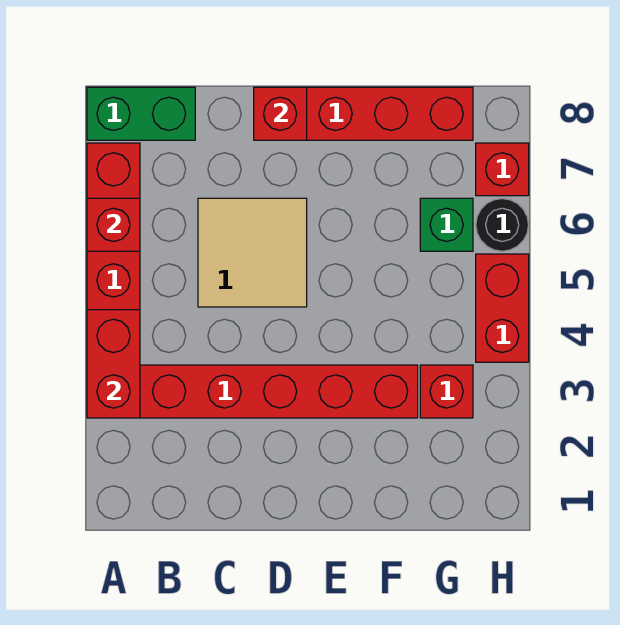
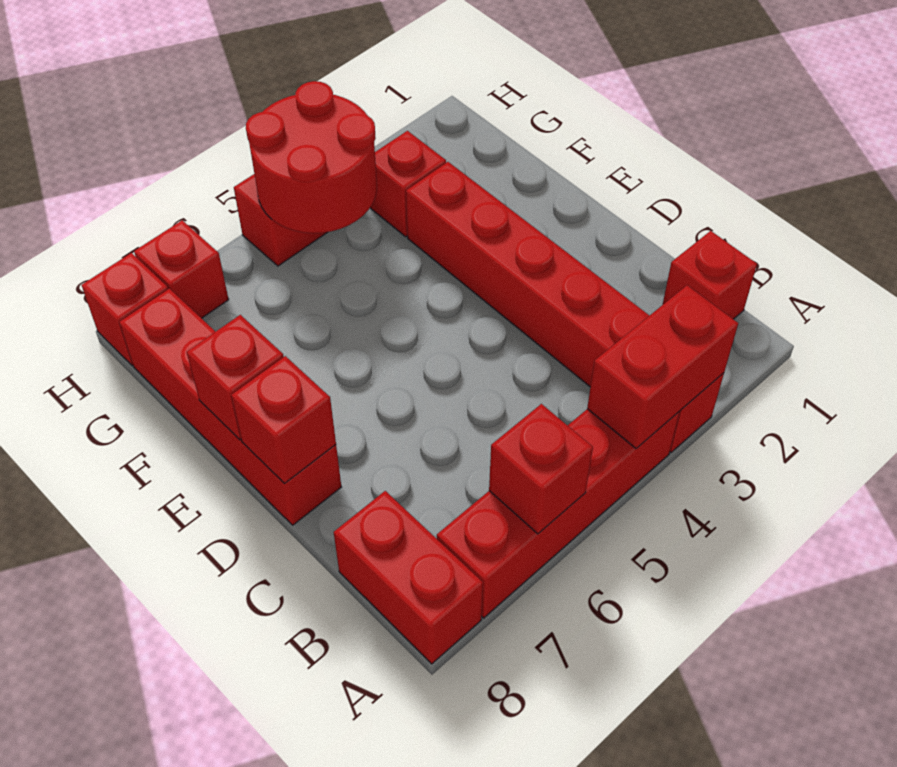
green brick A8:B8 level 1 -> red brick A8:B8 level 1
none -> red brick B1 level 1
tan tile C5:D6 level 1 -> none
none -> red brick E8 level 2
none -> red round brick G4:H5 level 2
green brick G6 level 1 -> none
black round brick H6 level 1 -> none
none -> red brick H8 level 1

